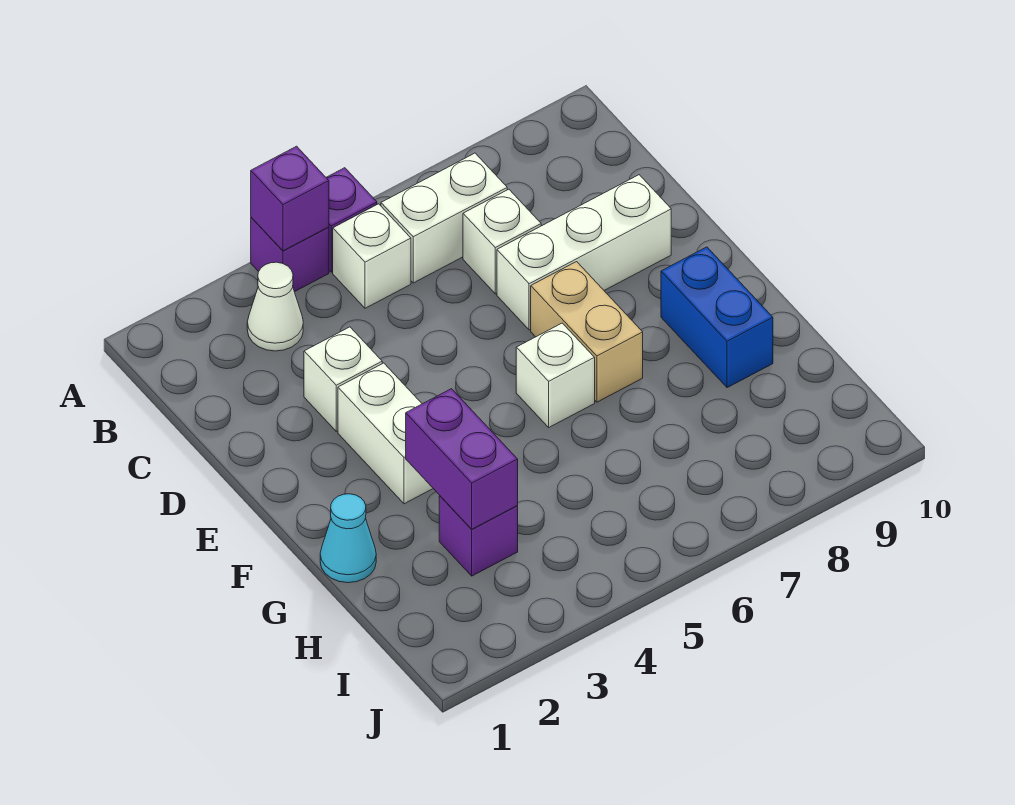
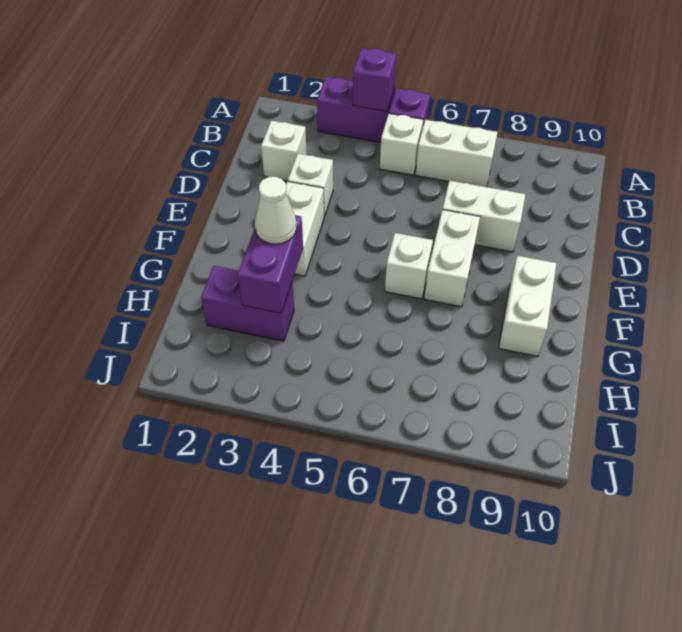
purple brick A4 level 1 -> purple brick A3:A4 level 1
white cone B3 level 1 -> white cone G3 level 3
white brick C7 level 1 -> white brick C2 level 1
white brick D7:D9 level 1 -> white brick D7:D8 level 1
tan brick E7:F7 level 1 -> white brick E7:F7 level 1
blue brick F9:G9 level 1 -> white brick F9:G9 level 1
cyan cone G1 level 1 -> none
purple brick H3 level 1 -> purple brick H2:H3 level 1

